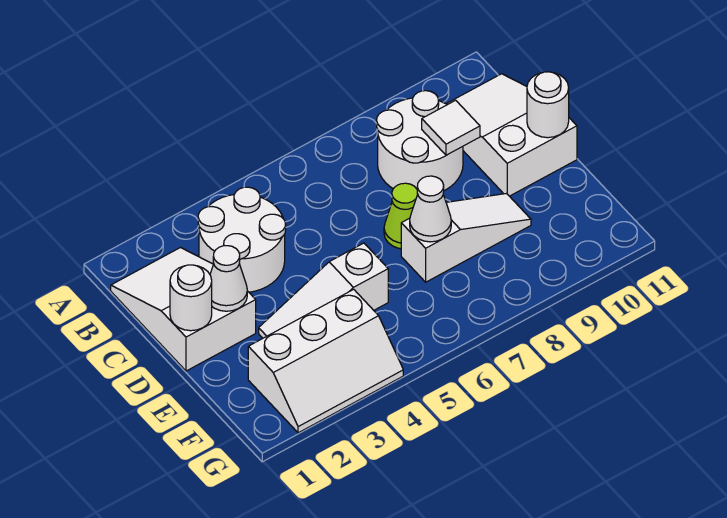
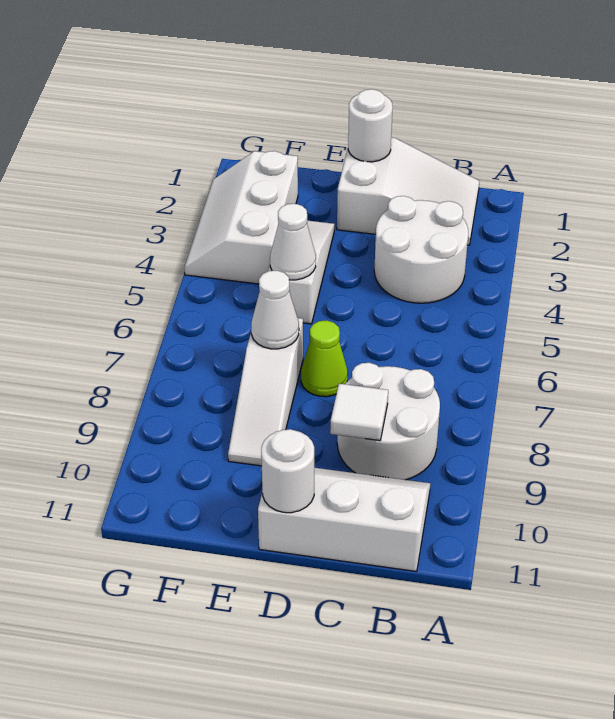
white slope B10:D11 level 1 top D -> white slope B10:D11 level 1 top 11
white cone D2 level 2 -> white cone E5 level 2

